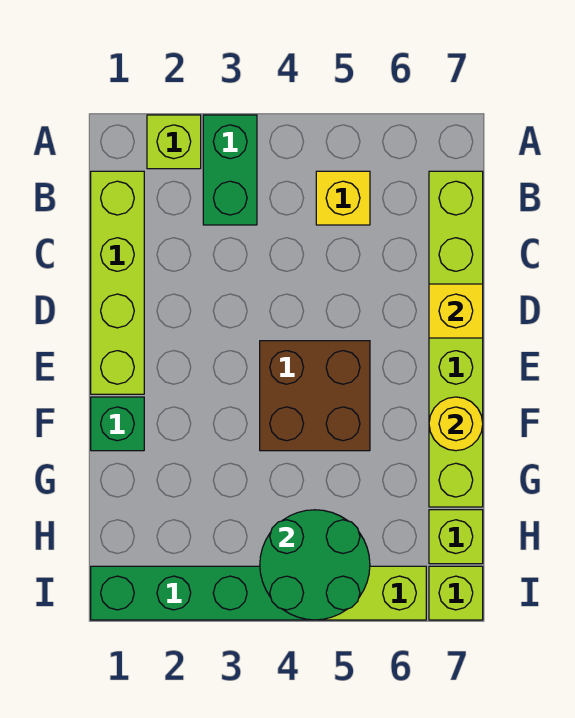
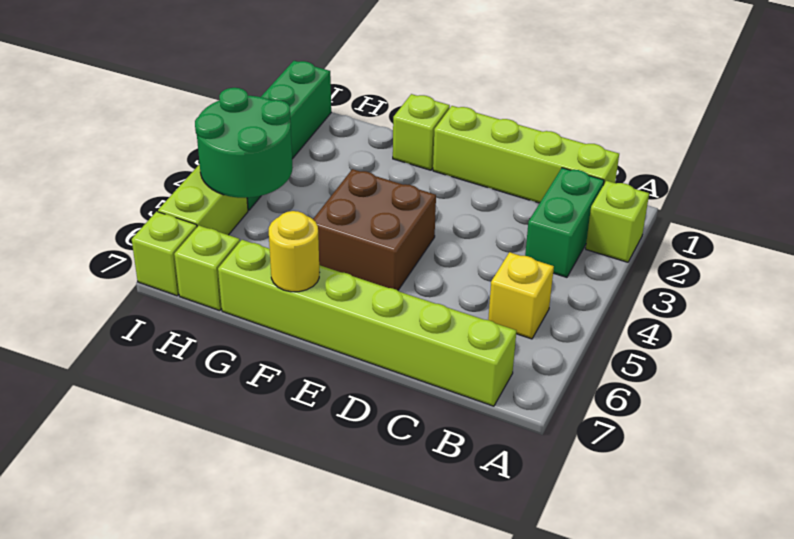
green brick A3:B3 level 1 -> green brick B2:B3 level 1
yellow brick D7 level 2 -> none
green brick F1 level 1 -> lime brick F1 level 1

